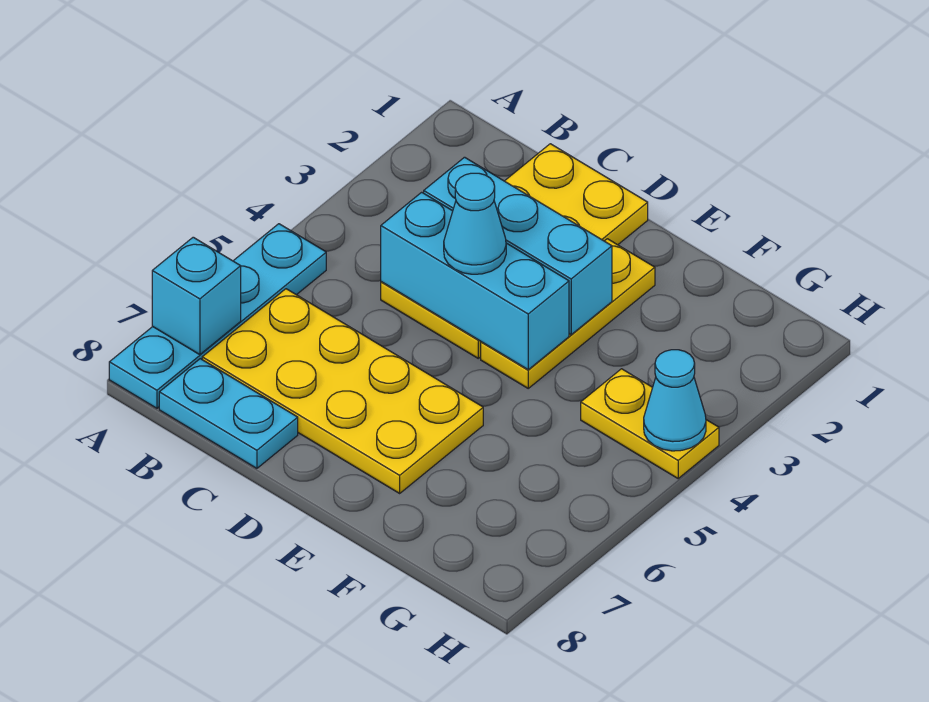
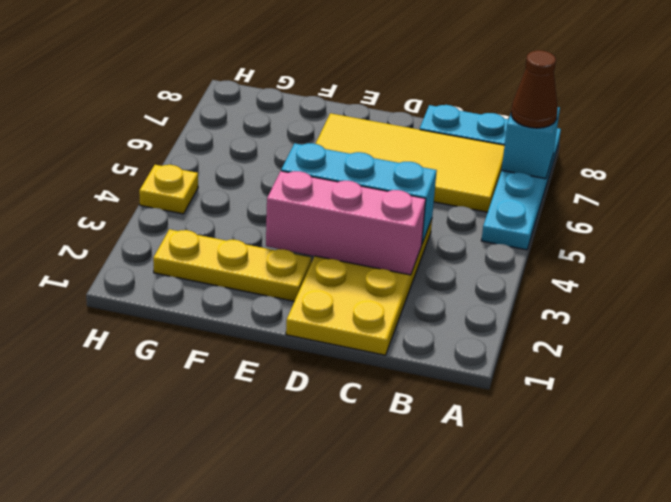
none -> brown cone A7 level 3
yellow plate B6:E7 level 1 -> yellow tile B6:E7 level 1
cyan brick C3:E3 level 2 -> pink brick C3:E3 level 2
cyan cone D4 level 3 -> none
yellow plate E2:E4 level 1 -> yellow plate E2:G2 level 1
yellow plate G4:H4 level 1 -> yellow plate H4 level 1
cyan cone H4 level 2 -> none

